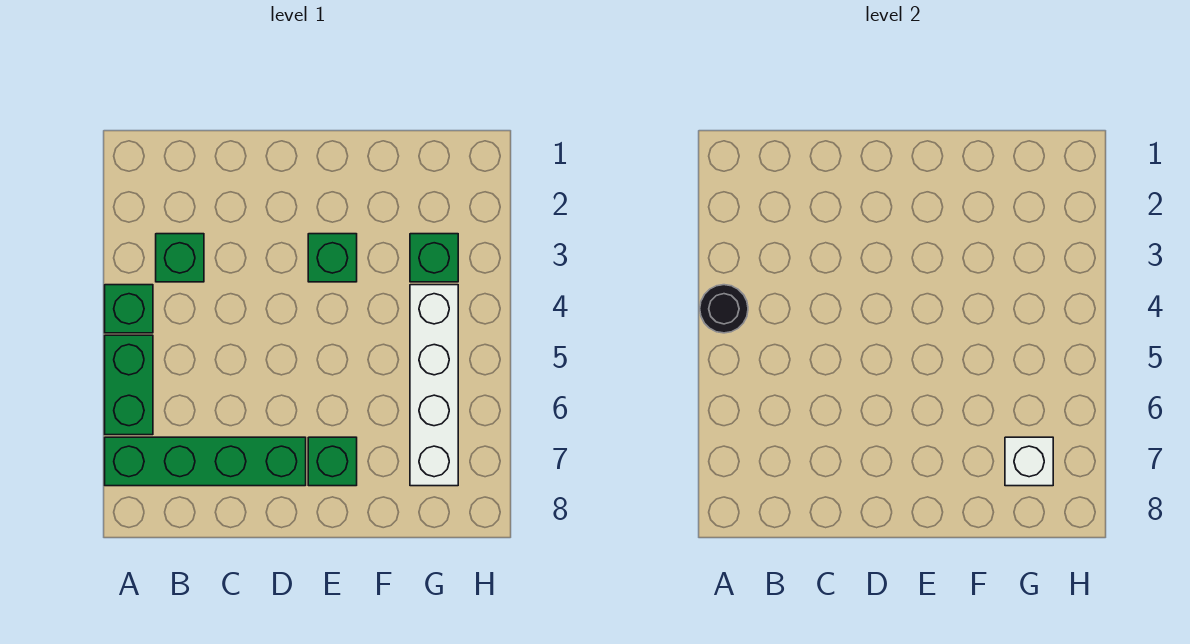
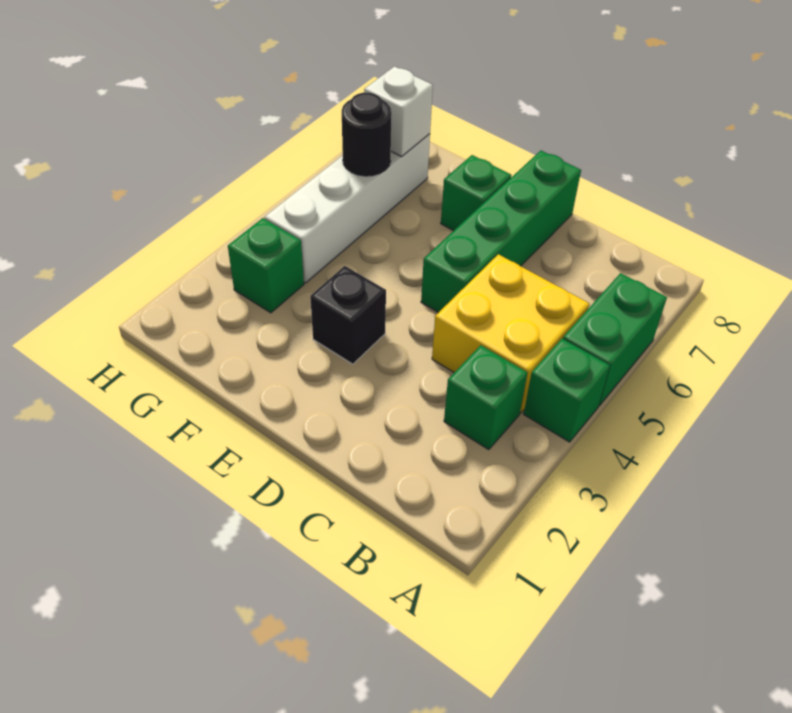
black round brick A4 level 2 -> black round brick G6 level 2
green brick A7:D7 level 1 -> green brick D5:D8 level 1
none -> yellow brick B4:C5 level 1
green brick E3 level 1 -> black brick E3 level 1

